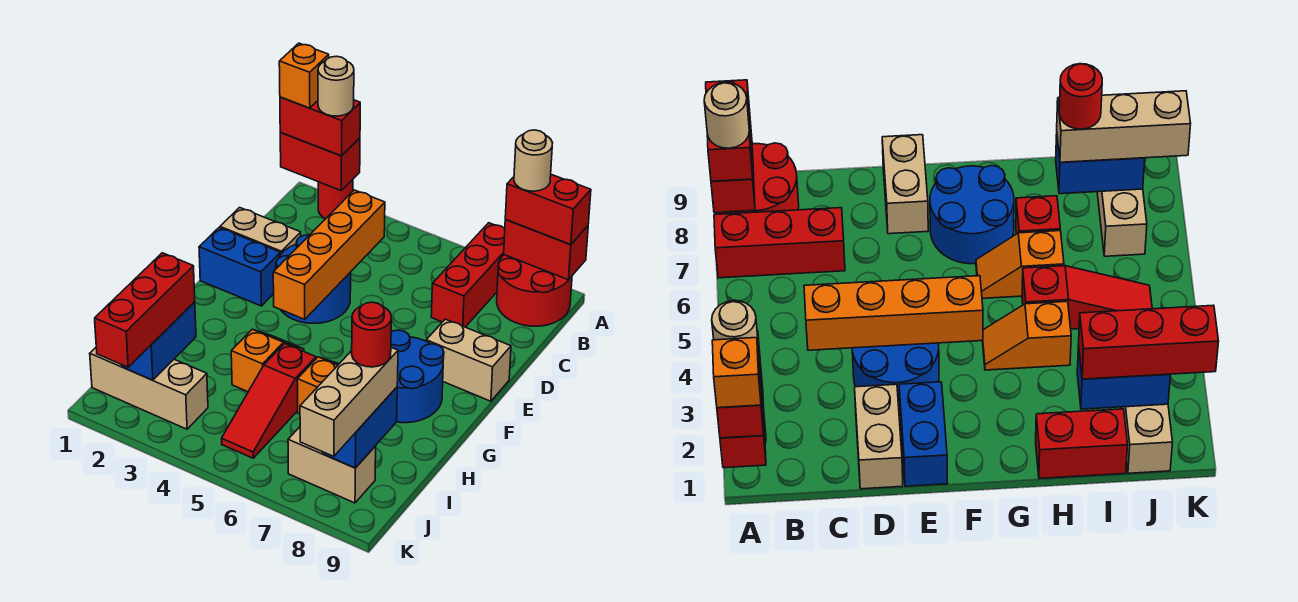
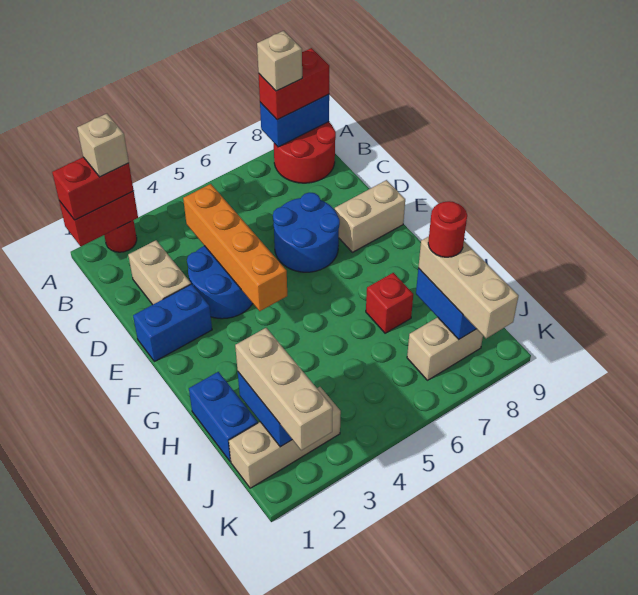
orange brick A1 level 4 -> none
tan round brick A2 level 4 -> tan brick A2 level 4
red brick A7:C7 level 1 -> none
red brick A8:A9 level 2 -> blue brick A8:A9 level 2
tan round brick A8 level 4 -> tan brick A8 level 4
tan brick D1:D2 level 1 -> tan brick C2:D2 level 1
blue round brick F7:G8 level 1 -> blue round brick D6:E7 level 1
orange slope G4:H4 level 1 top H -> none
orange slope G6:H6 level 1 top H -> none
red brick H1:I1 level 1 -> blue brick H1:I1 level 1
red slope H5:J5 level 1 top H -> none
red brick I2:K2 level 3 -> tan brick I2:K2 level 3

